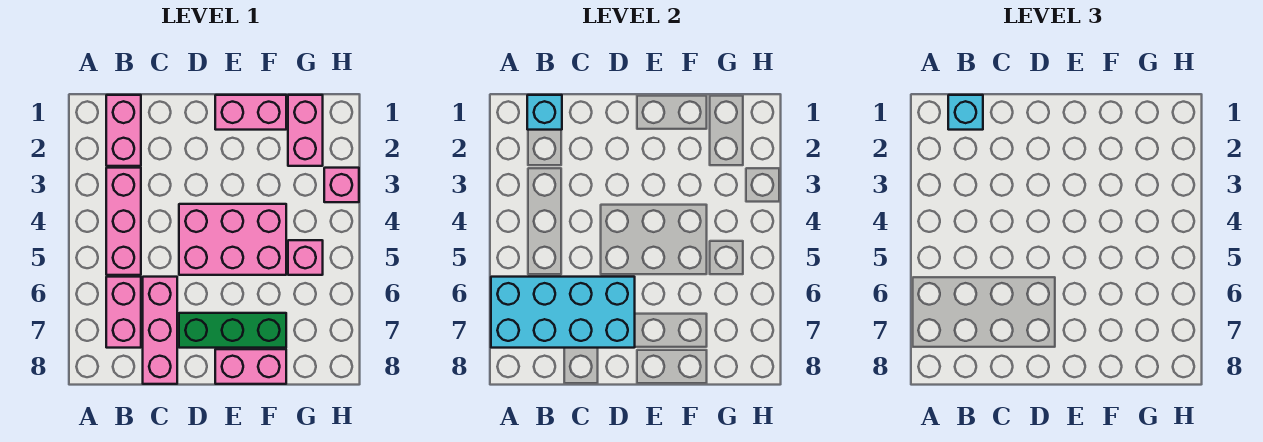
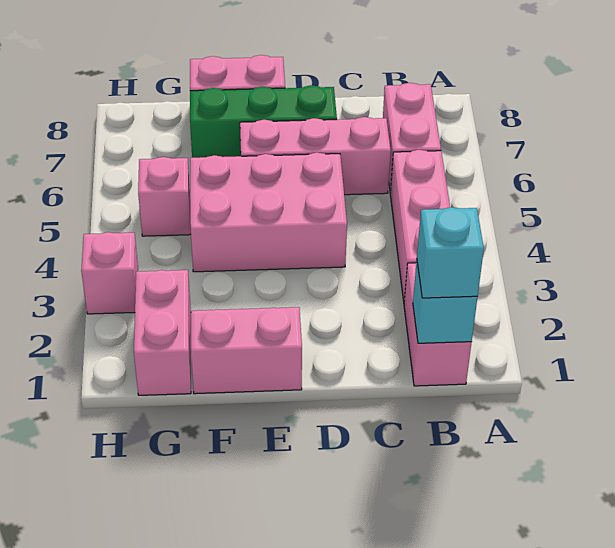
cyan brick A6:D7 level 2 -> none
pink brick C6:C8 level 1 -> pink brick C6:E6 level 1

